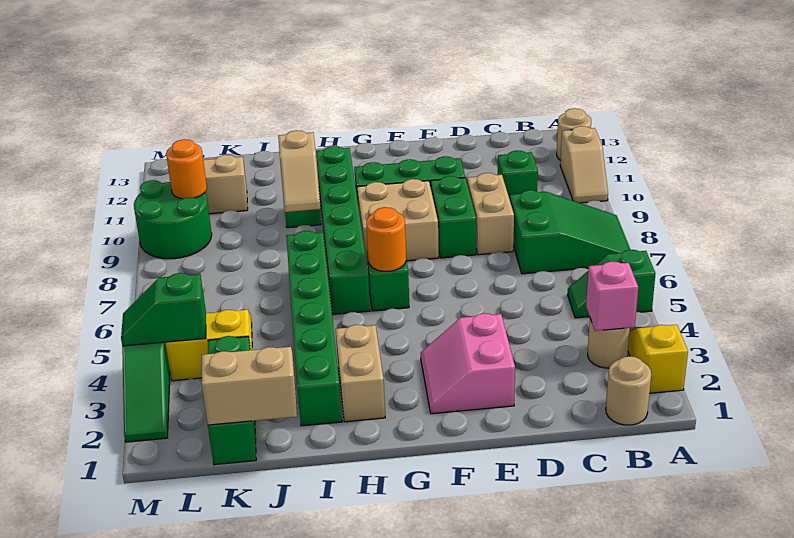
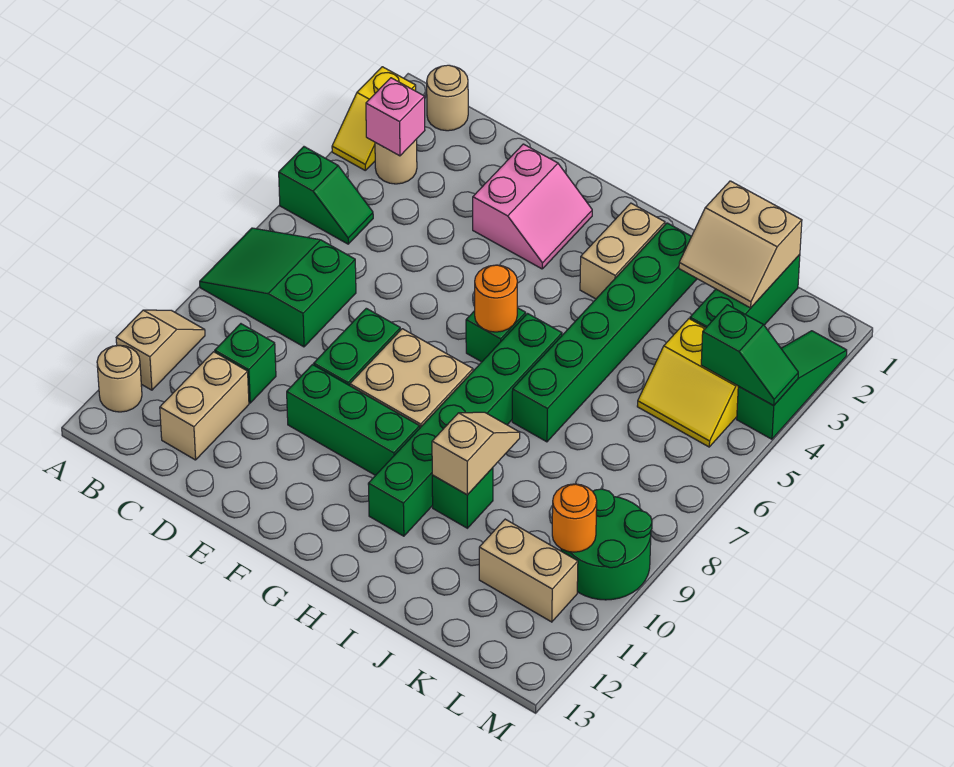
tan brick D8:D9 level 1 -> tan brick C11:C12 level 1

